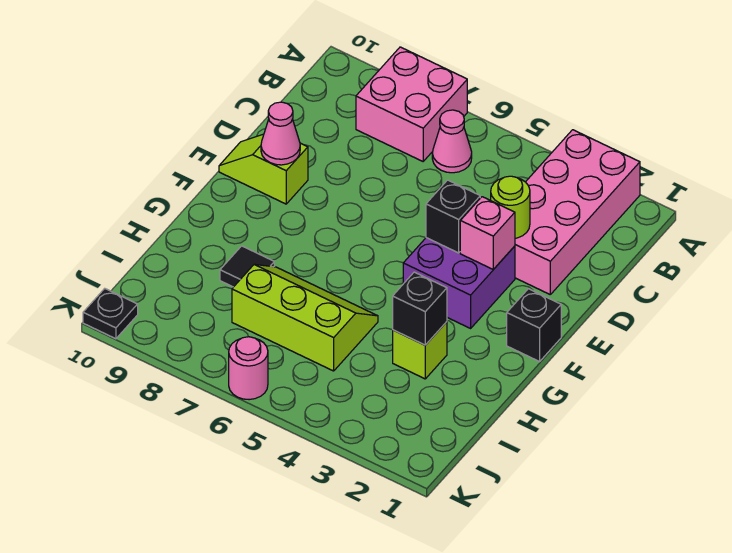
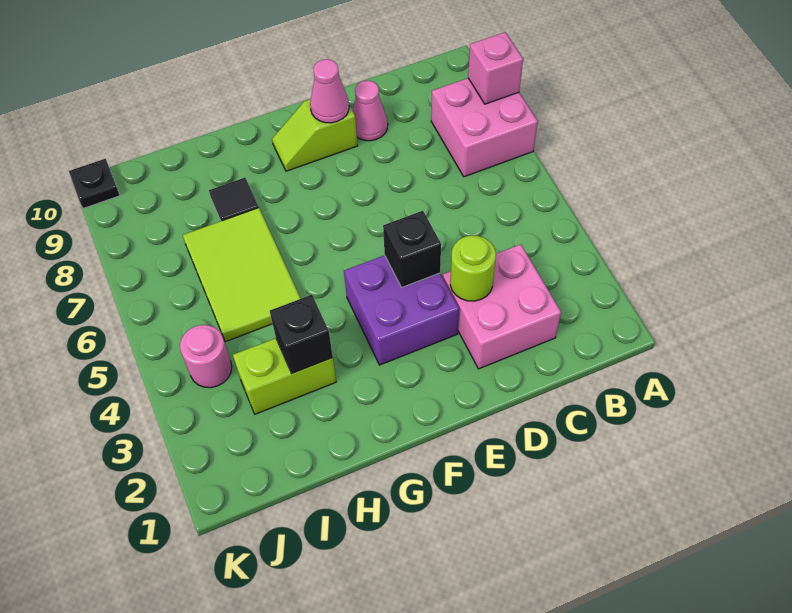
pink brick A2:D3 level 1 -> pink brick C2:D3 level 1
pink cone B6 level 1 -> pink cone D9 level 1
pink brick E3 level 2 -> pink brick A8 level 2
lime slope E9:E10 level 1 top 9 -> lime slope E9:F9 level 1 top E
black brick F1 level 1 -> none
lime brick H3 level 1 -> lime brick H3:I3 level 1
lime slope H5:I7 level 1 top I -> lime tile H5:I7 level 1
pink round brick K6 level 1 -> pink round brick J4 level 1

